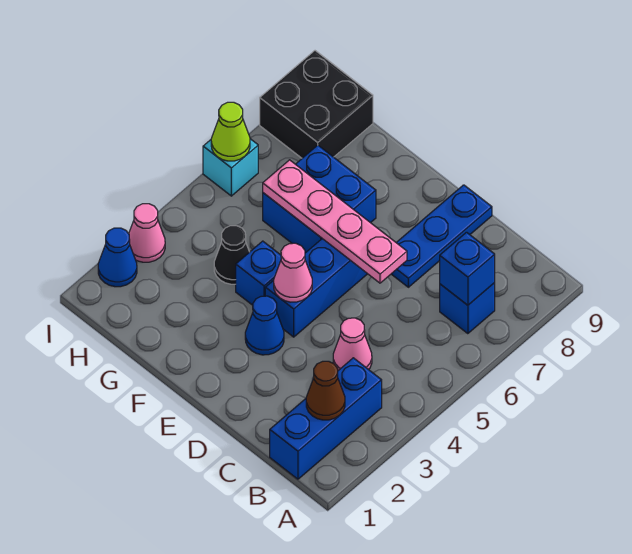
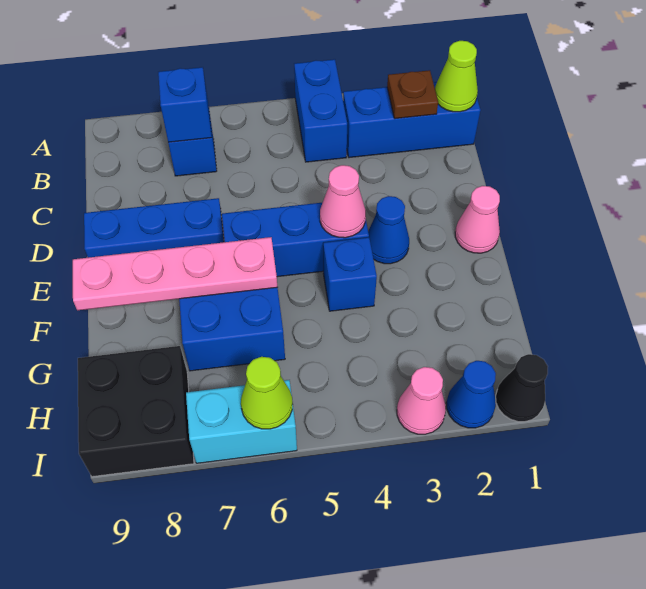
none -> blue brick A4:B4 level 1
none -> lime cone B1 level 2
brown cone B2 level 2 -> brown plate B2 level 2
pink cone C4 level 1 -> pink cone E1 level 1
pink plate D6:G6 level 2 -> pink plate F6:F9 level 2
black cone G4 level 1 -> black cone I1 level 1
cyan brick I6 level 1 -> cyan brick I6:I7 level 1

